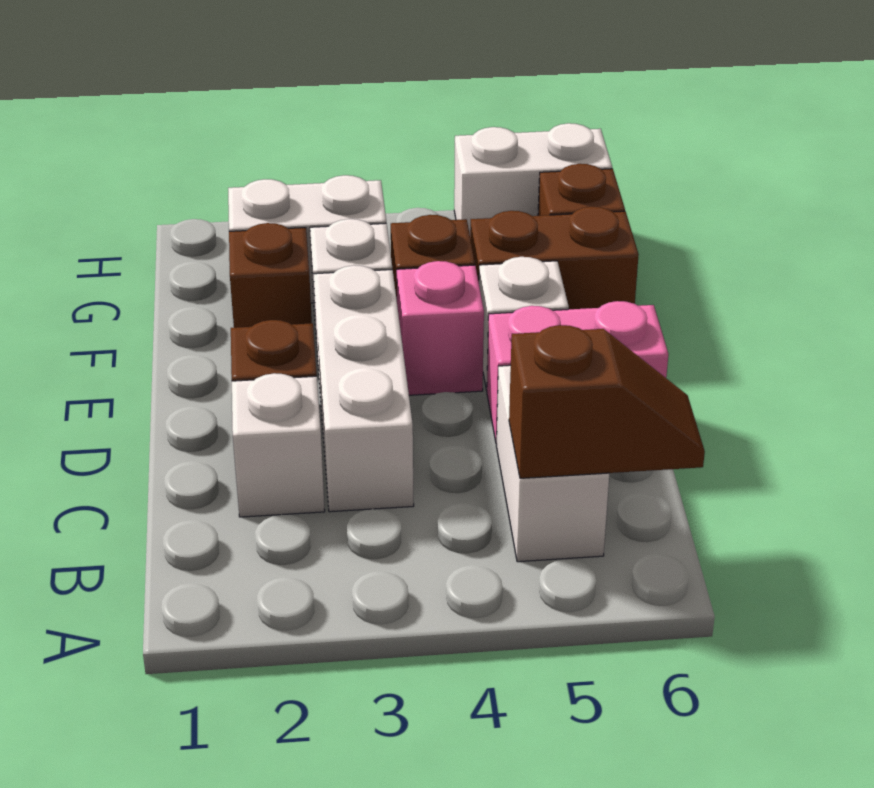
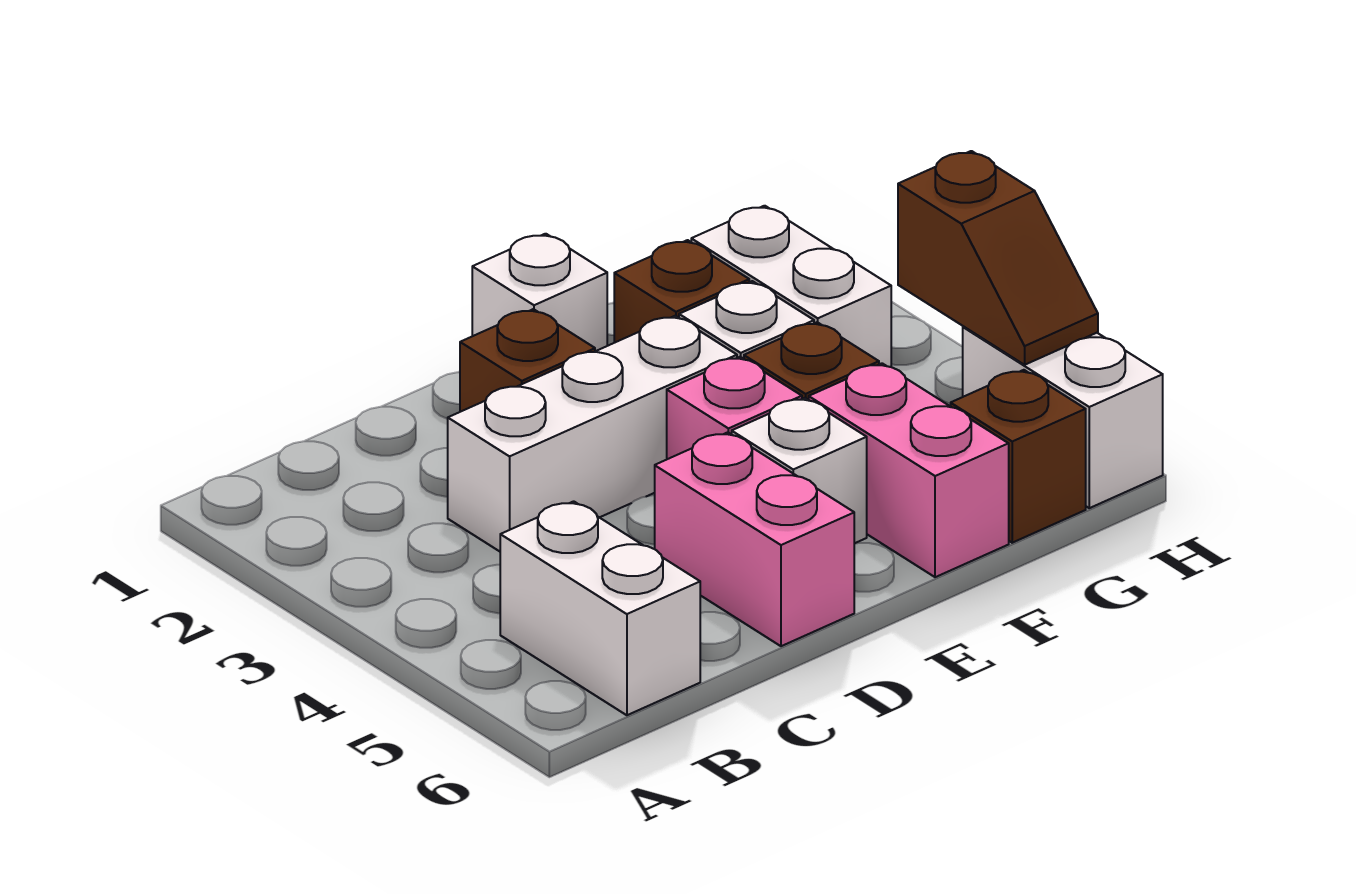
white brick B5:C5 level 1 -> white brick B5:B6 level 1
brown slope B5:B6 level 2 top 5 -> brown slope H4:H5 level 2 top 4
white brick C2 level 1 -> white brick E1 level 1
brown brick F5:F6 level 1 -> pink brick F5:F6 level 1

